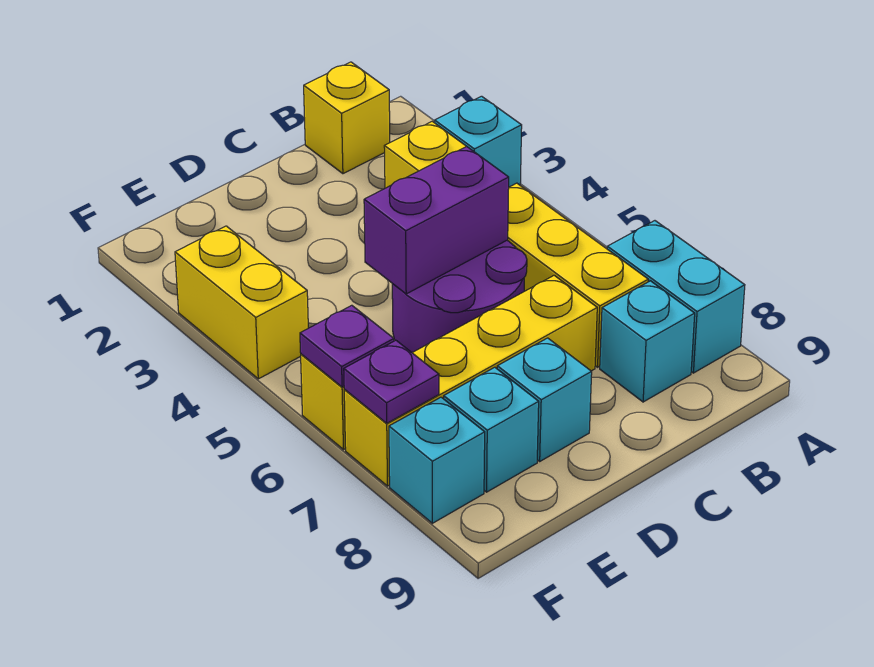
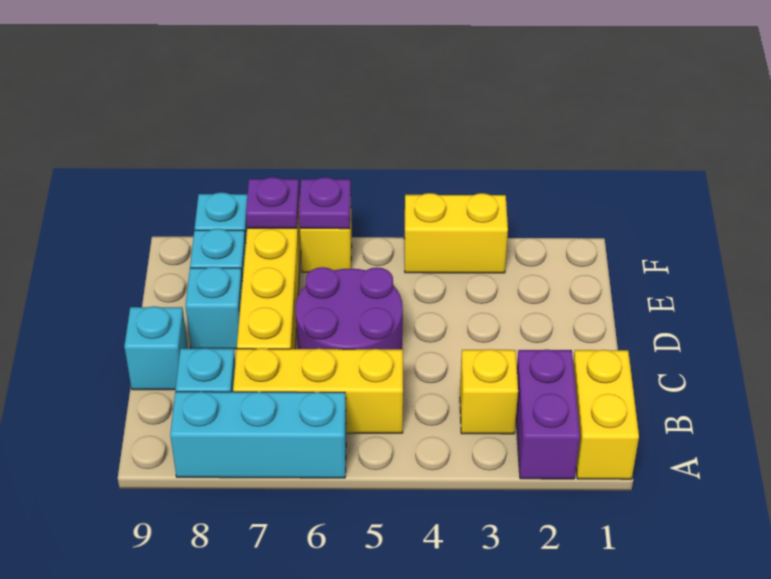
cyan brick A3 level 1 -> cyan brick C9 level 1
cyan brick A7:A8 level 1 -> cyan brick A6:A8 level 1
yellow brick B1 level 1 -> yellow brick A1:B1 level 1
purple brick C5:D5 level 2 -> purple brick A2:B2 level 1

